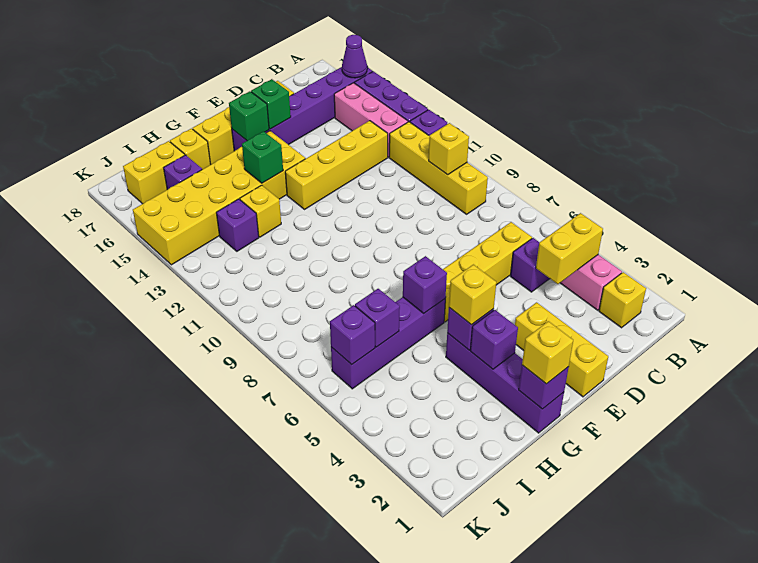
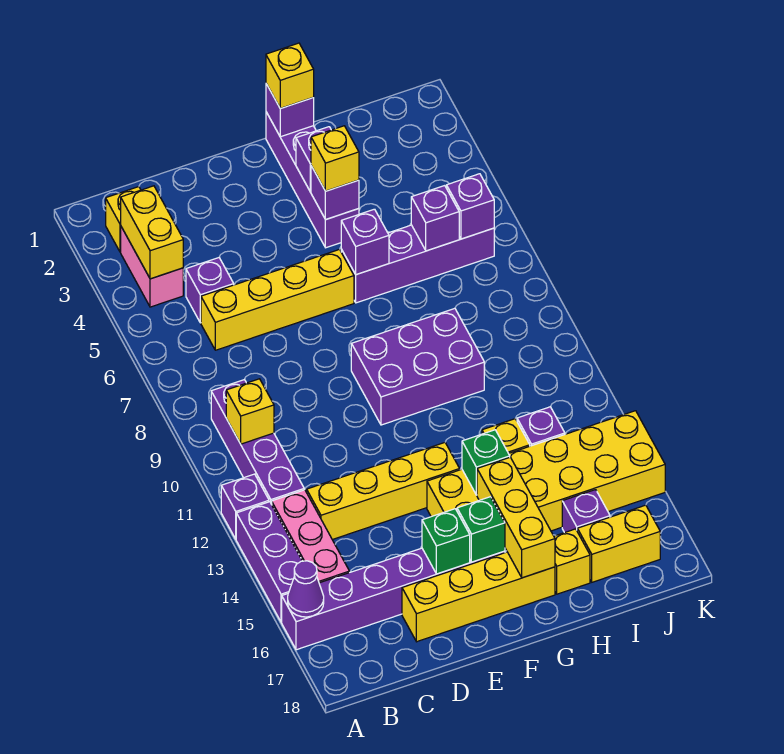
yellow brick B4:C4 level 2 -> yellow brick B3:B4 level 2
yellow brick B9:B12 level 1 -> purple brick B9:B12 level 1
yellow brick E1:E3 level 1 -> yellow brick G15:G17 level 2
none -> purple brick F9:H10 level 1

